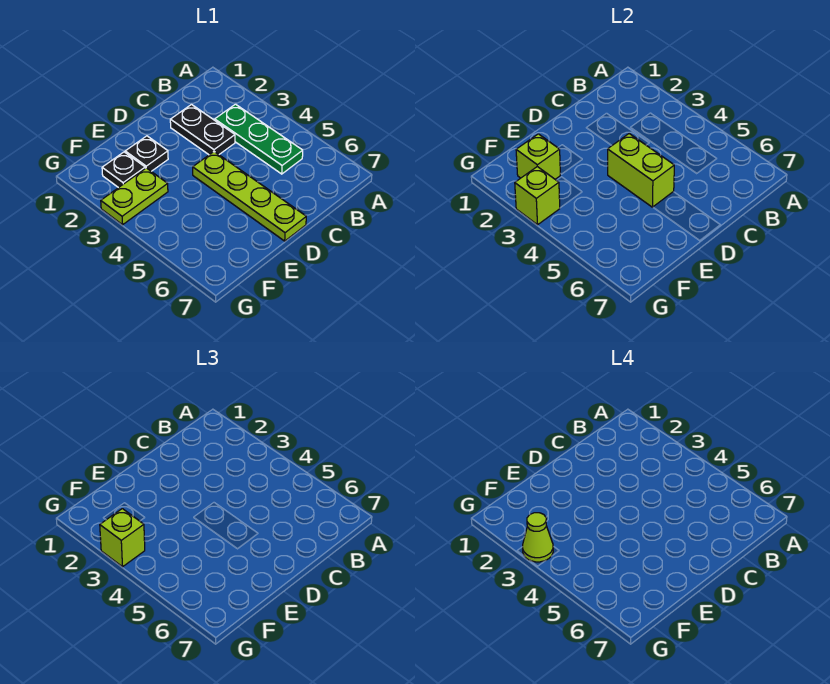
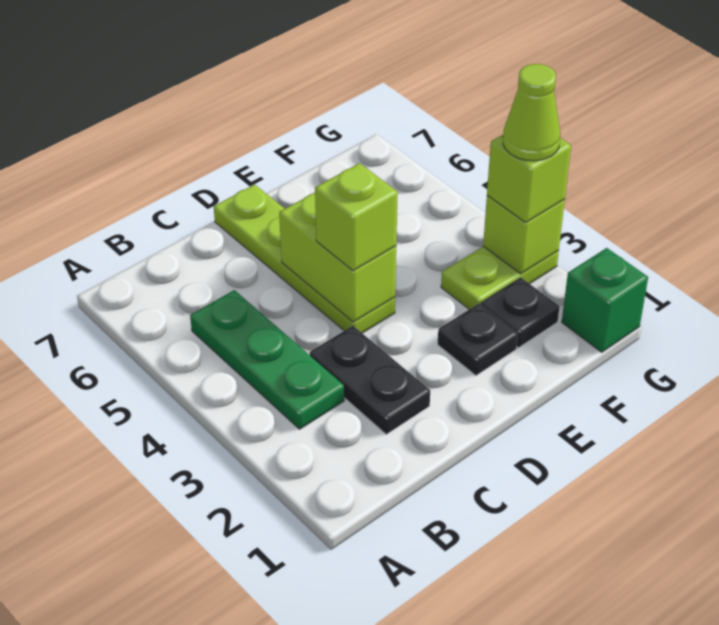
lime brick F2 level 2 -> lime brick D4 level 3
none -> green brick G1 level 1

